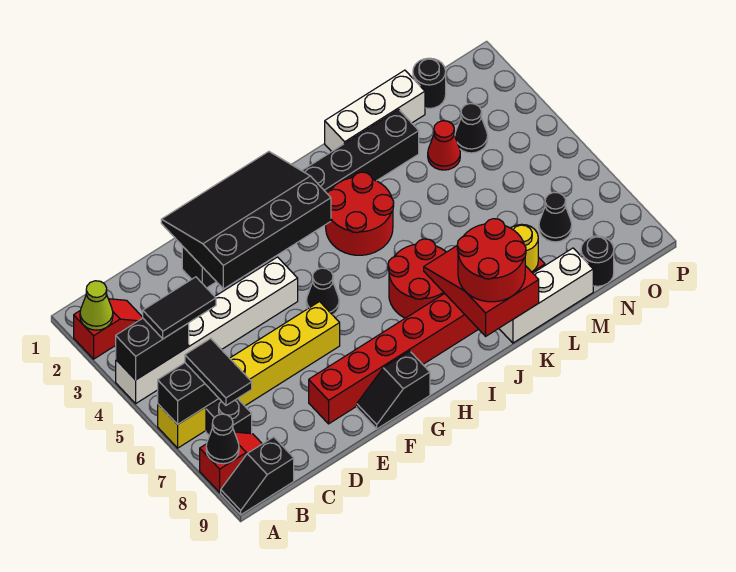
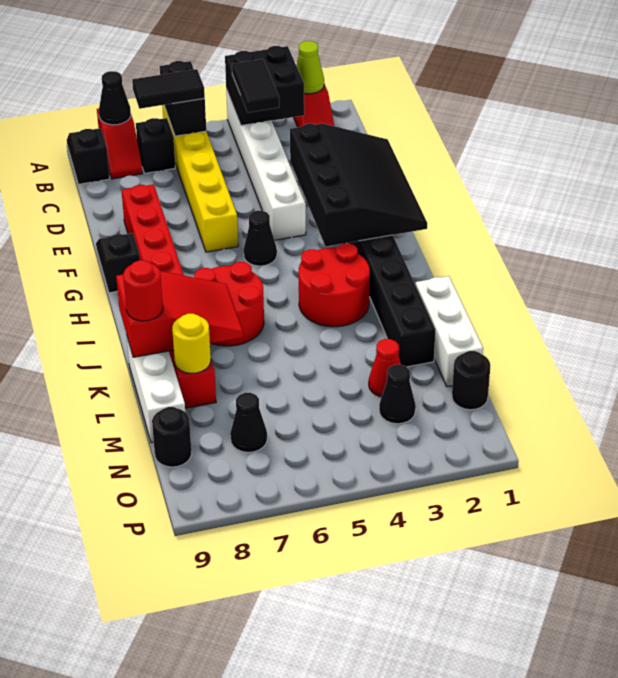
black brick A4:B4 level 2 -> black brick A3:B4 level 2
red round brick J8:K9 level 3 -> red round brick K9 level 3

